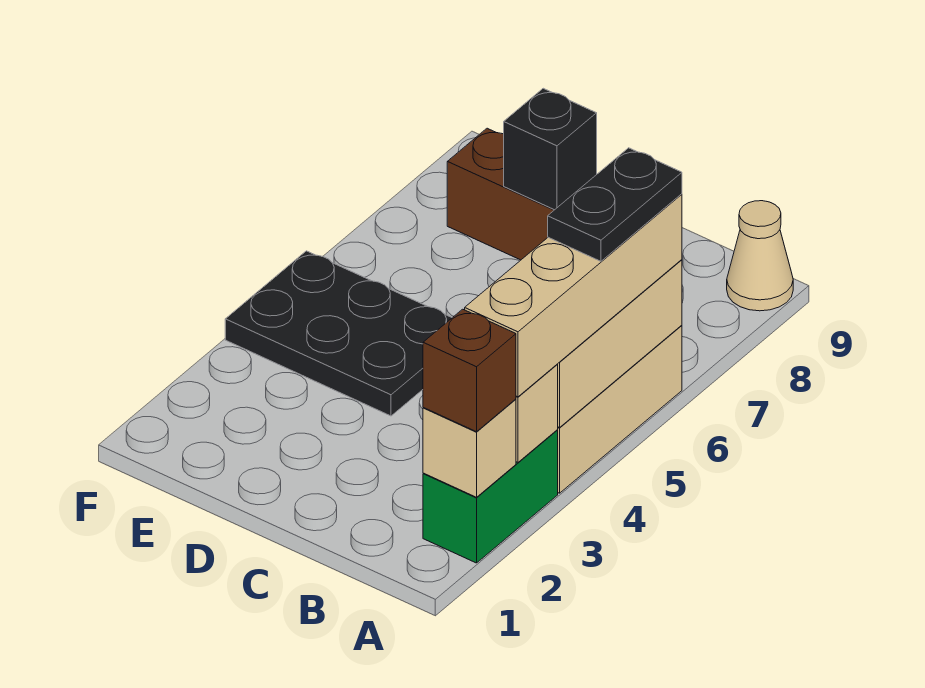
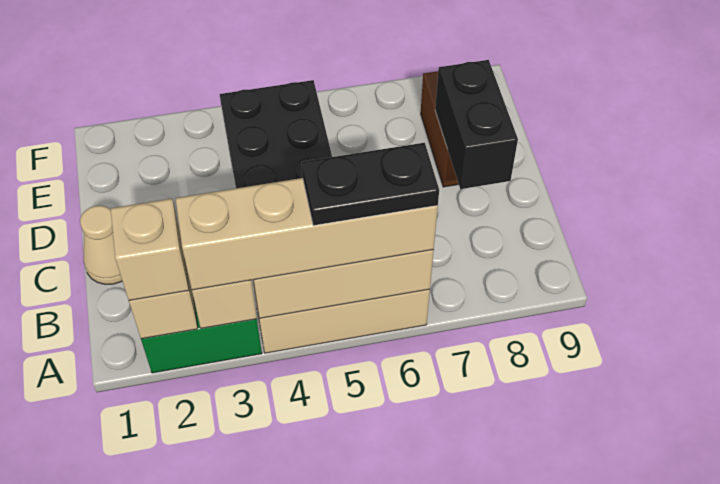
brown brick A2 level 3 -> tan brick A2 level 3
tan cone A9 level 1 -> tan cone C1 level 1
black brick D8 level 2 -> black brick C8:D8 level 2

